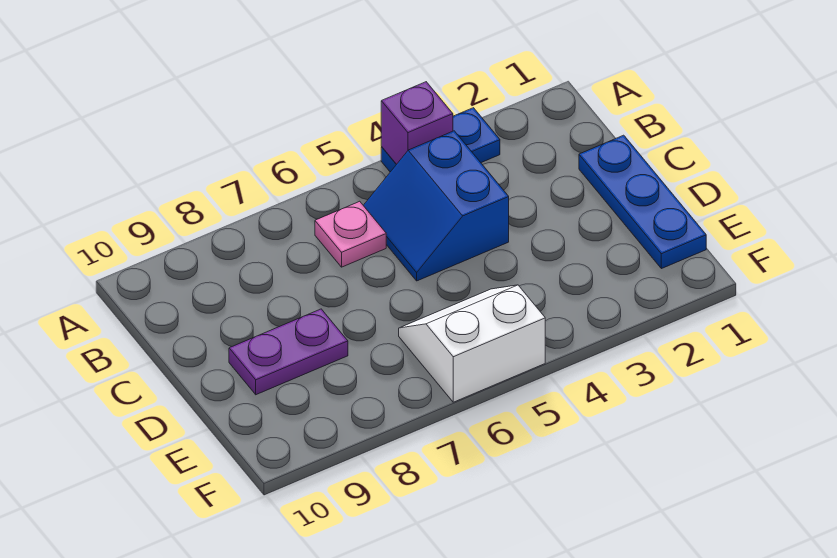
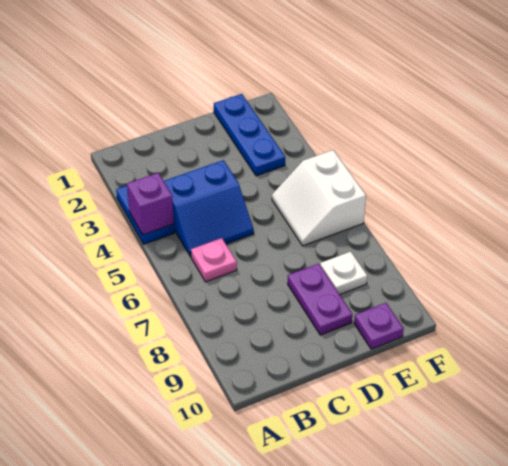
blue plate C1:E1 level 1 -> blue plate E1:E3 level 1
none -> white plate E8 level 1
none -> purple plate E10 level 1

